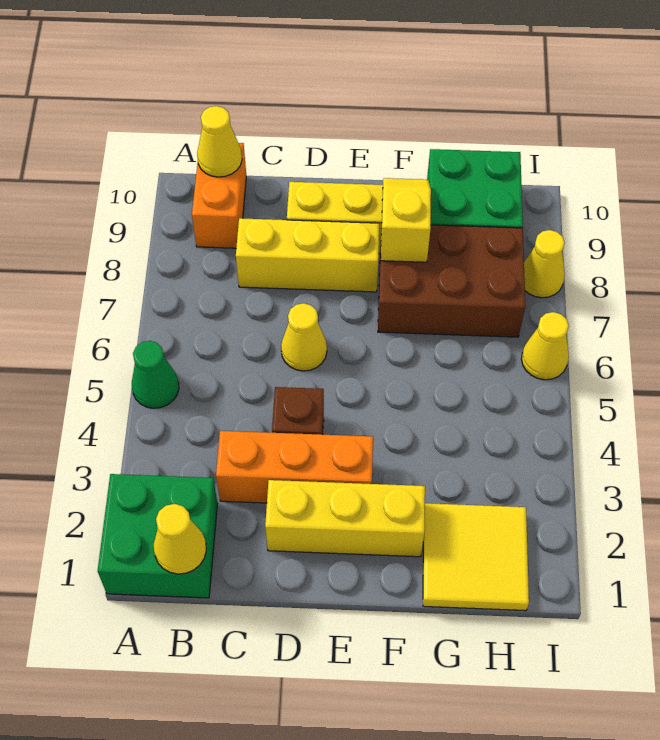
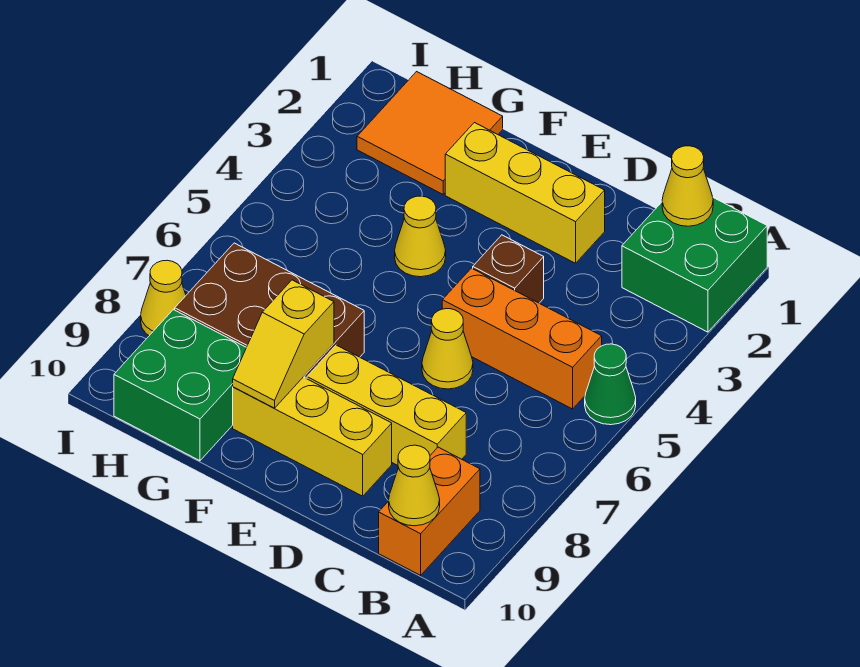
orange brick C3:E3 level 1 -> orange brick B5:D5 level 1
yellow tile G1:H2 level 1 -> orange tile G1:H2 level 1
yellow cone I6 level 1 -> yellow cone F4 level 1

